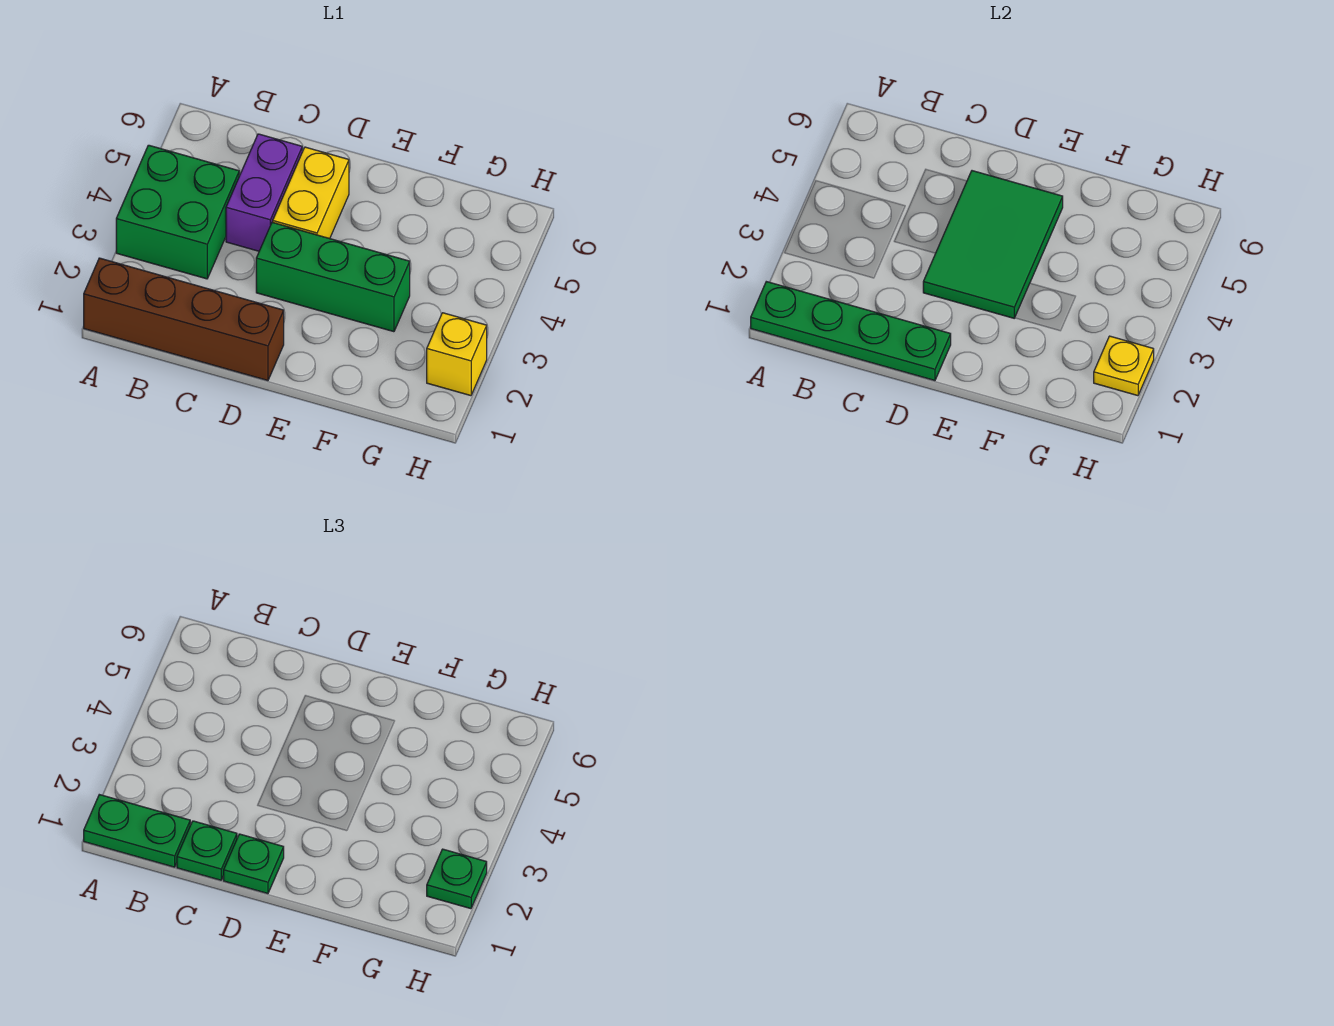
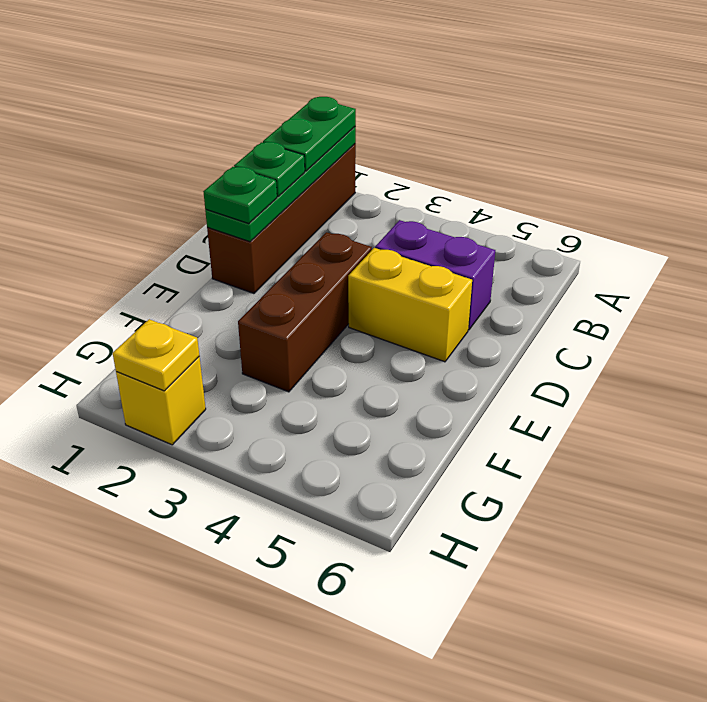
green brick A3:B4 level 1 -> none
green brick D3:F3 level 1 -> brown brick D3:F3 level 1
green tile D3:E5 level 2 -> none
green plate H2 level 3 -> none

